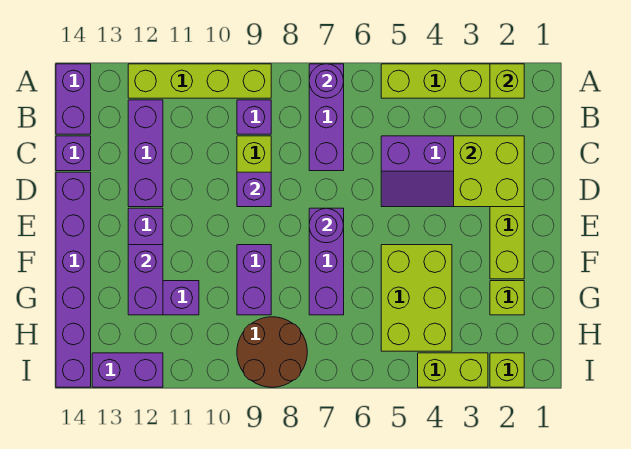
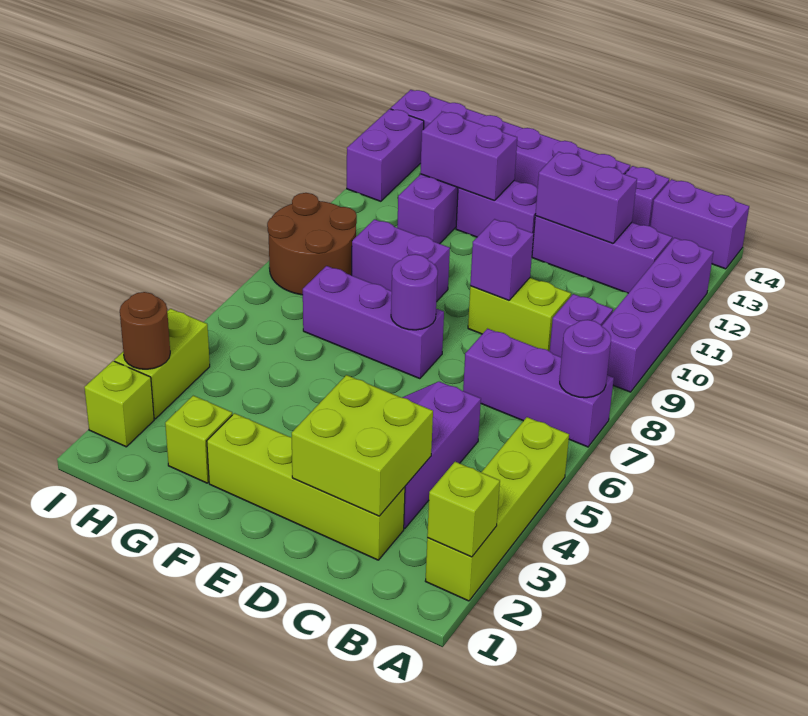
lime brick A9:A12 level 1 -> purple brick A9:A12 level 1
none -> purple brick C12:D12 level 2
lime brick F4:H5 level 1 -> none
none -> brown round brick I3 level 2

